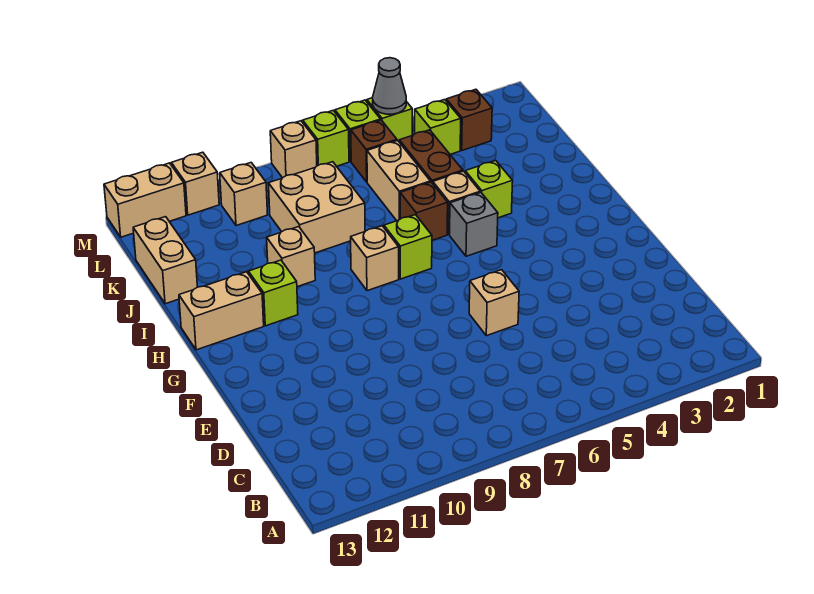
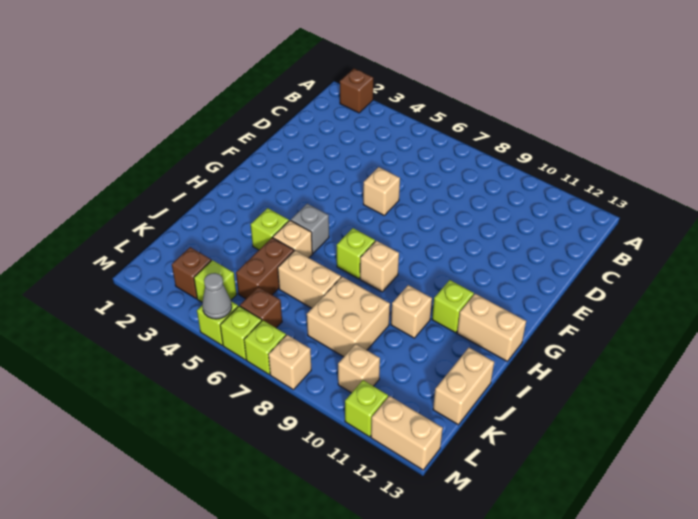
brown brick I6 level 1 -> brown brick A2 level 1
tan brick J6:K6 level 1 -> tan brick J6:J7 level 1
tan brick M11 level 1 -> lime brick M11 level 1

